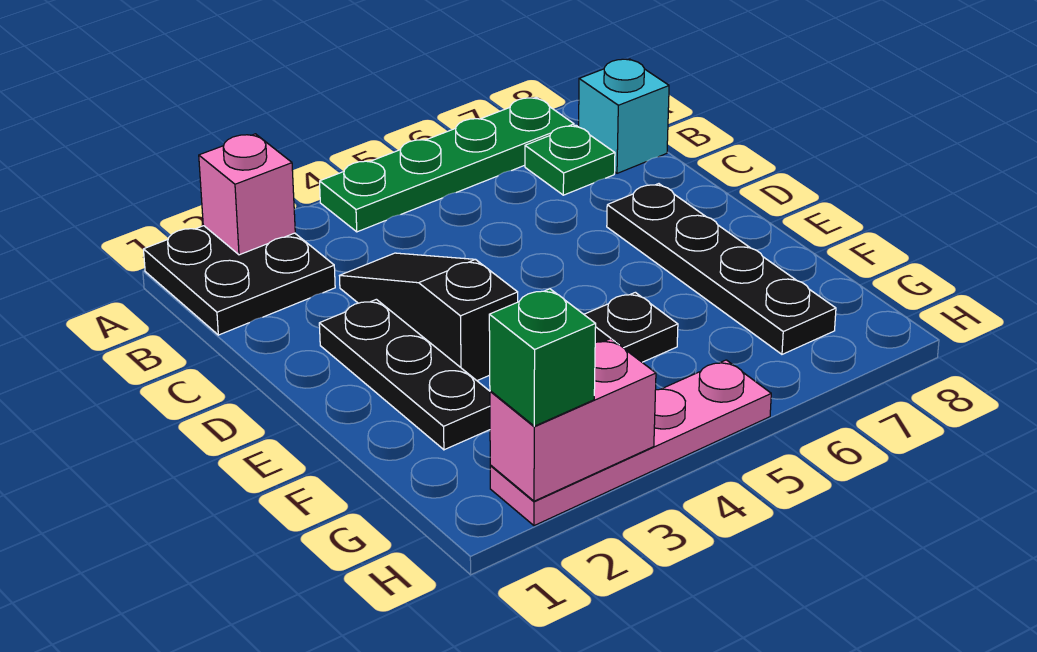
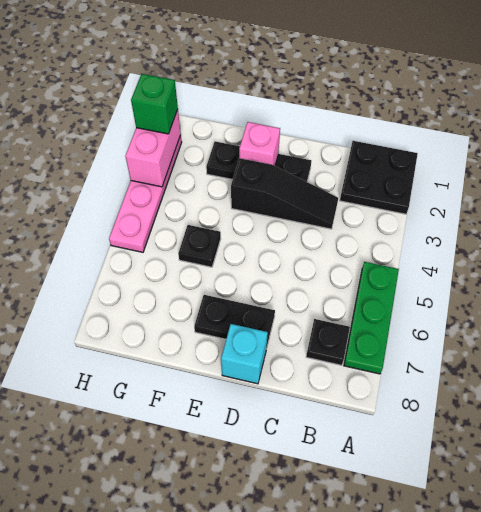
pink brick A2 level 2 -> pink brick E2 level 2
green plate A4:A7 level 1 -> green plate A5:A7 level 1
green plate B7 level 1 -> black plate B7 level 1
cyan brick B8 level 1 -> cyan brick D8 level 1
black plate D7:G7 level 1 -> black plate D7:E7 level 1

